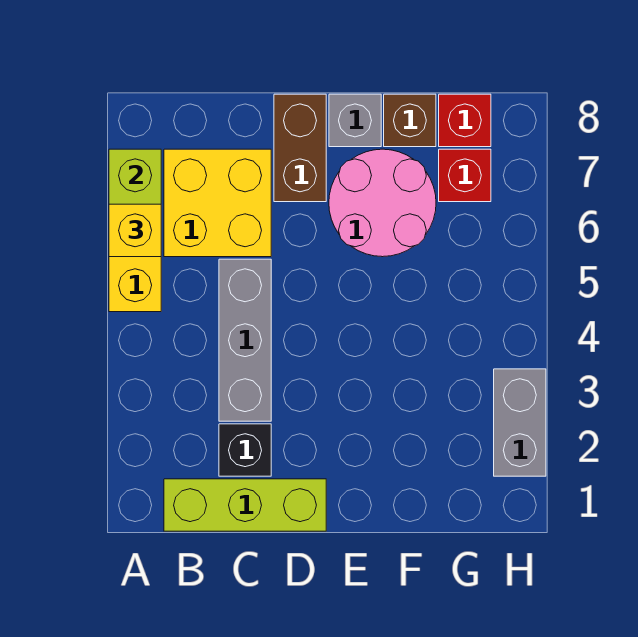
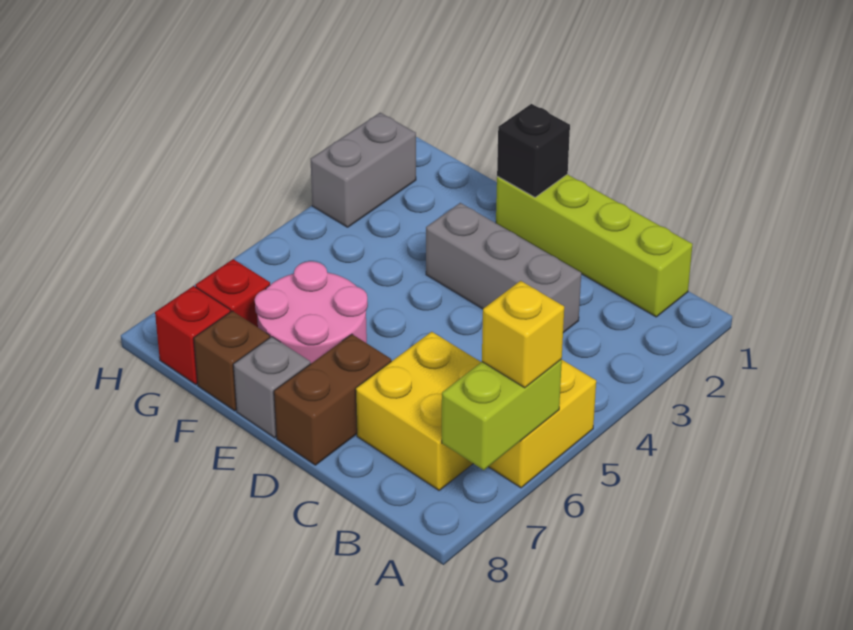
lime brick B1:D1 level 1 -> lime brick B1:E1 level 1
black brick C2 level 1 -> black brick E1 level 2
grey brick C3:C5 level 1 -> grey brick C3:E3 level 1

